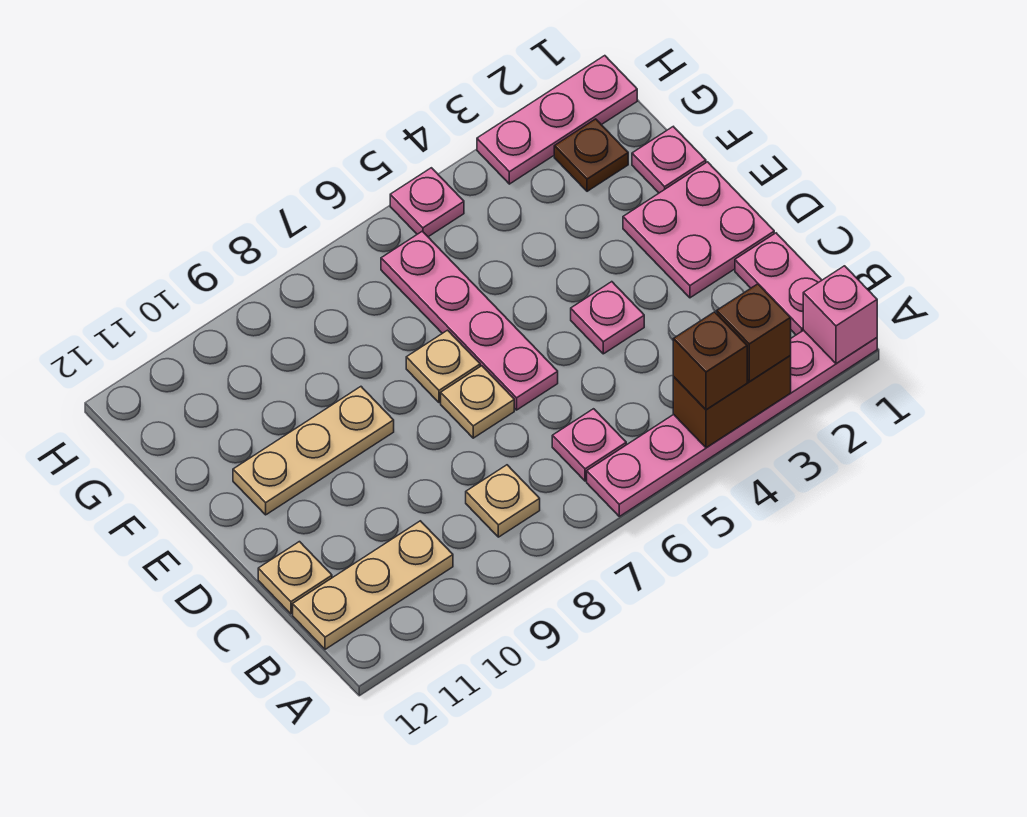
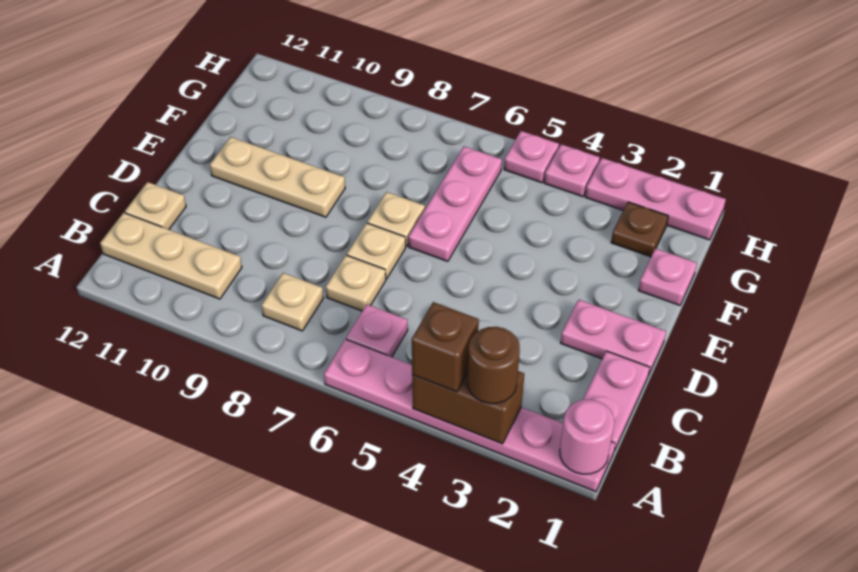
pink brick A1 level 2 -> pink round brick A1 level 2
brown brick A3 level 3 -> brown round brick A3 level 3
none -> tan plate C7 level 1
pink plate D1:E2 level 1 -> pink plate D1:D2 level 1
pink plate D4 level 1 -> pink plate H4 level 1
pink plate D6:G6 level 1 -> pink plate E6:G6 level 1

